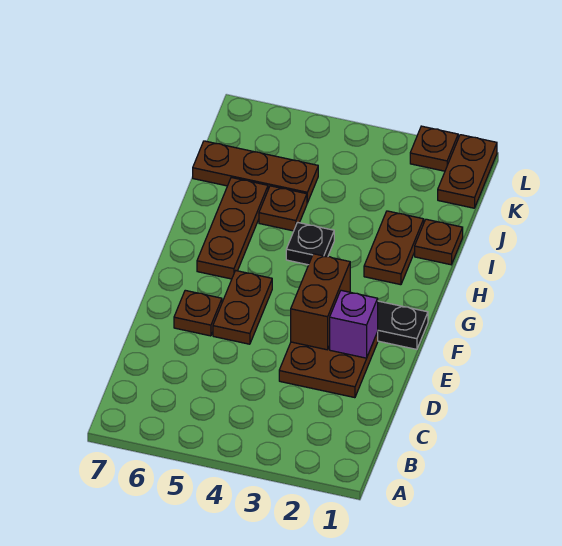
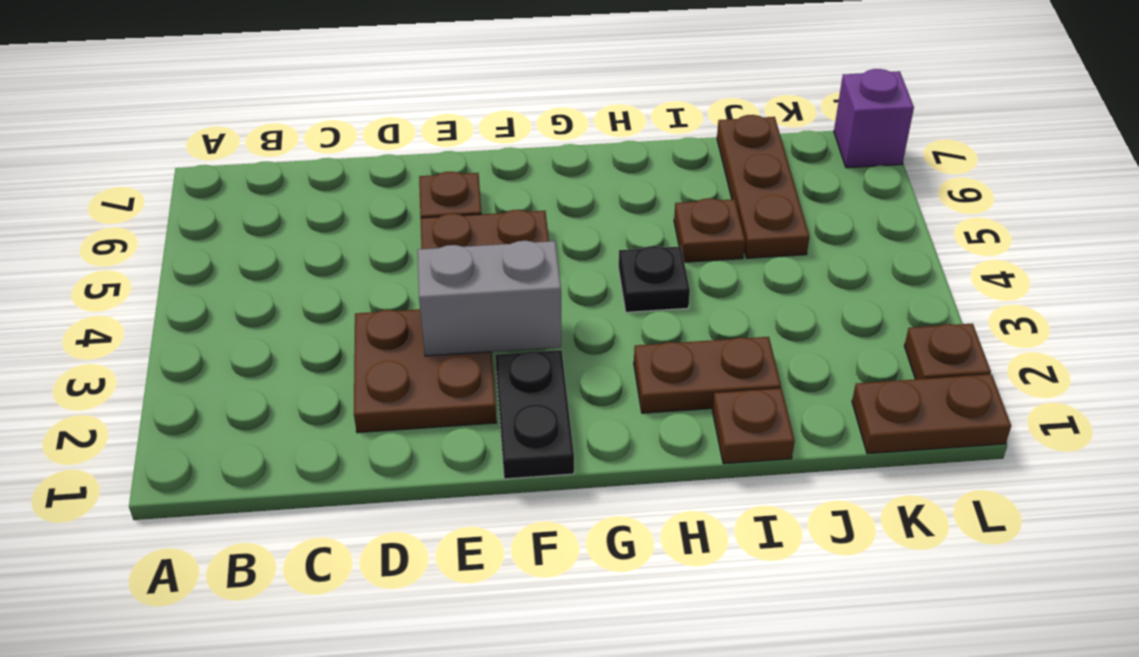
purple brick E2 level 2 -> purple brick L7 level 1
brown brick E3:F3 level 2 -> grey brick E3:F3 level 2
brown plate G6:I6 level 1 -> none

